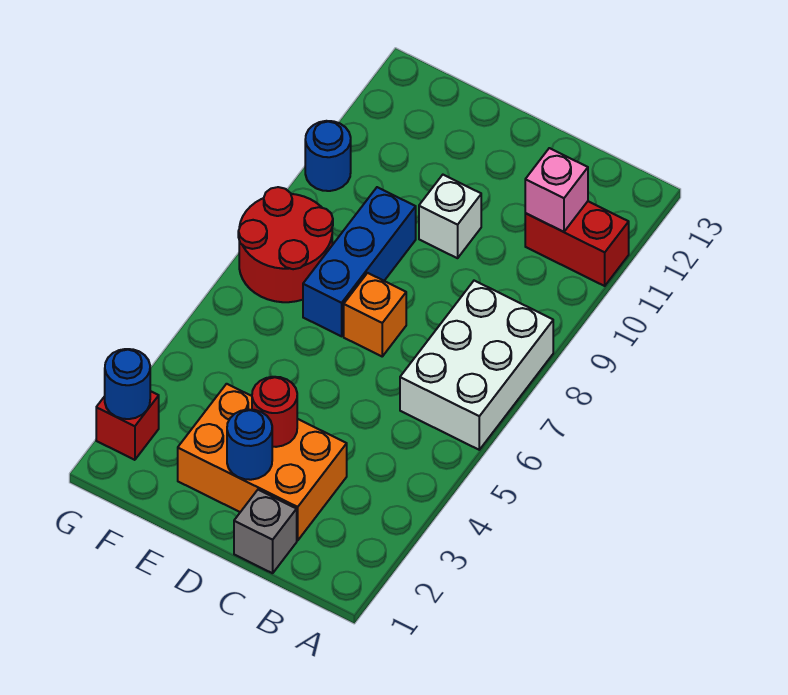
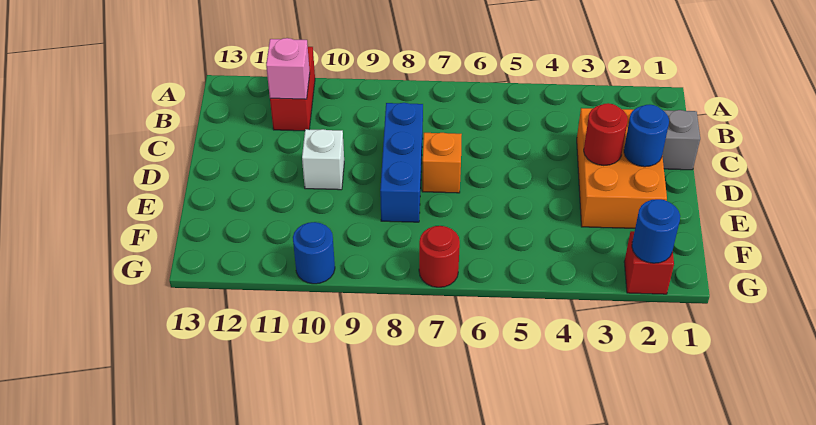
white brick A6:B8 level 1 -> none
blue brick E7:E9 level 1 -> blue brick C8:E8 level 1
red round brick F7:G8 level 1 -> red round brick G7 level 1

